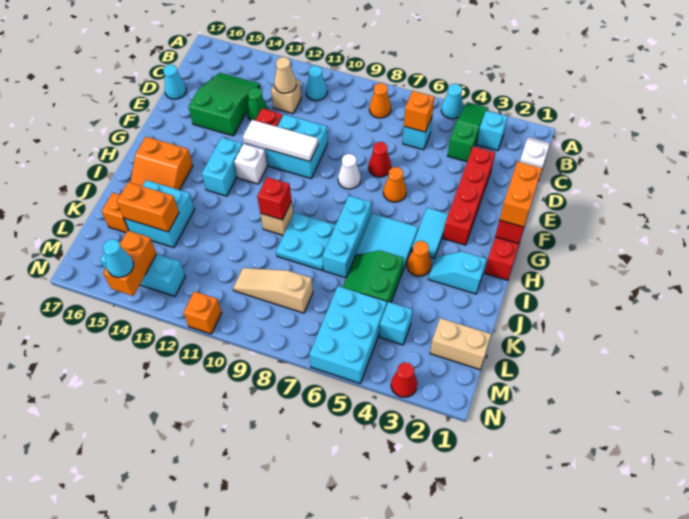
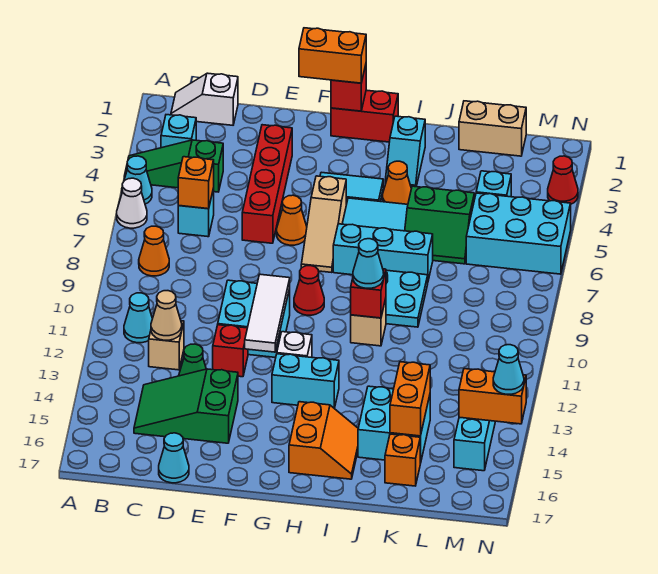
red brick D3:G3 level 1 -> red brick E3:E6 level 1
red cone E7 level 1 -> red cone G9 level 1
white cone F8 level 1 -> white cone A6 level 1
none -> cyan cone I10 level 3
tan brick L1:L2 level 1 -> tan brick K1:L1 level 1
tan slope L8:L10 level 1 top 8 -> tan slope G5:G7 level 1 top 5
orange brick N11 level 1 -> none

